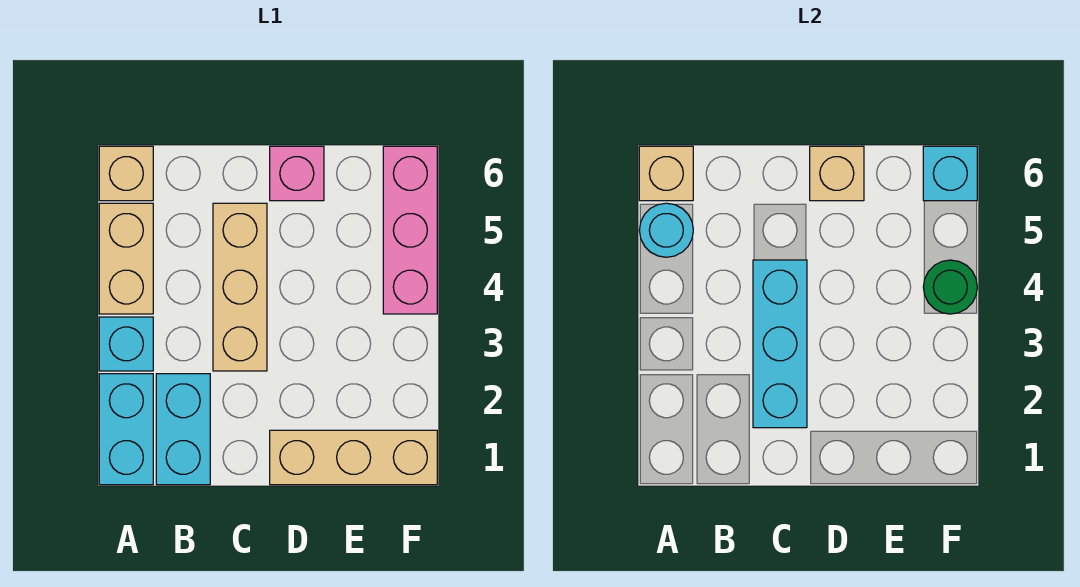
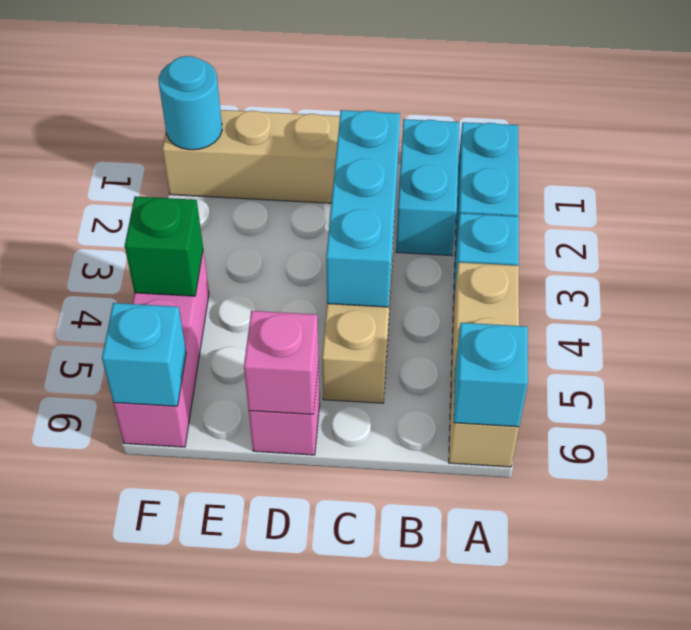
cyan round brick A5 level 2 -> cyan round brick F1 level 2
tan brick A6 level 2 -> cyan brick A6 level 2
tan brick D6 level 2 -> pink brick D6 level 2
green round brick F4 level 2 -> green brick F4 level 2

